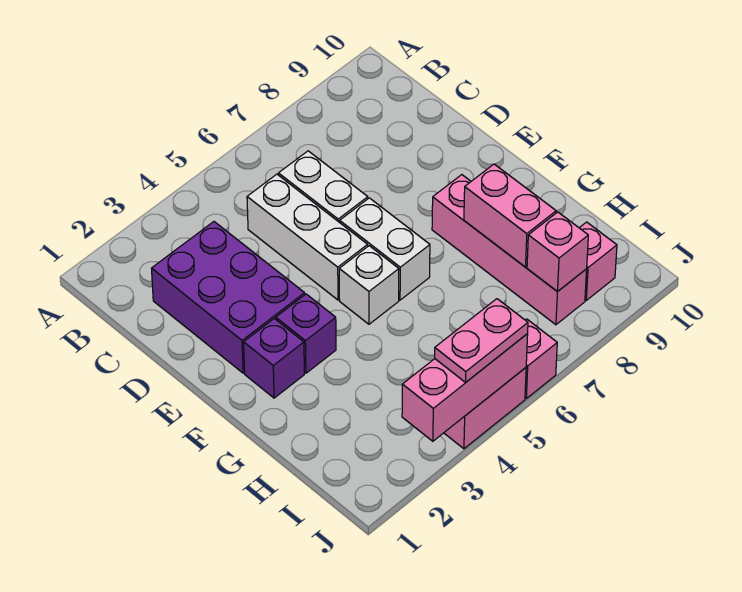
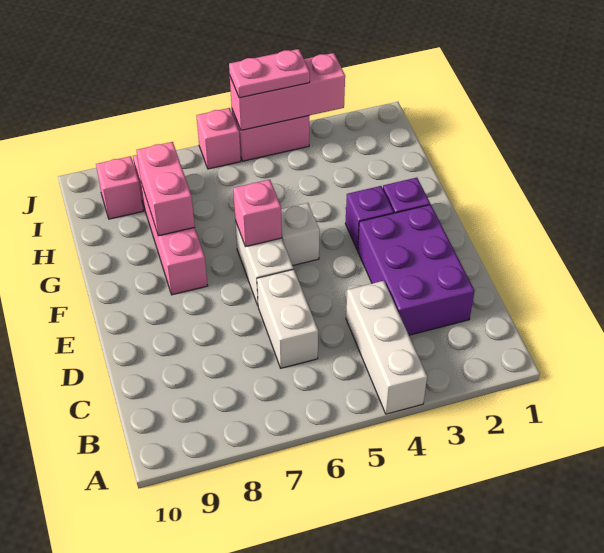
white brick C5:E5 level 1 -> white brick A4:C4 level 1
pink brick I8 level 2 -> pink brick F6 level 2

